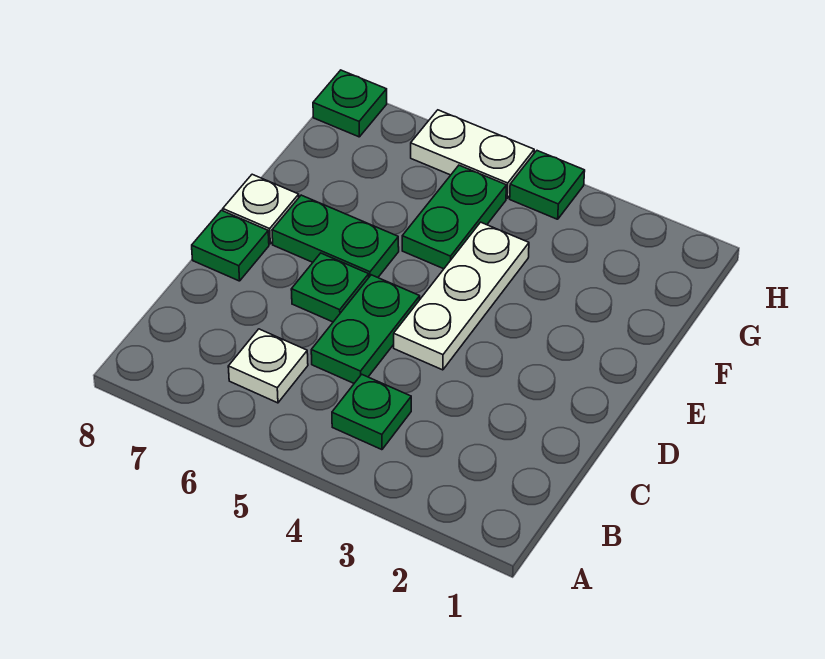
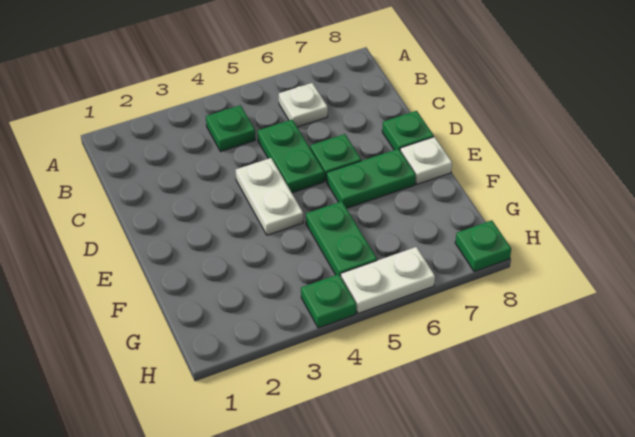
white plate D4:F4 level 1 -> white plate D4:E4 level 1

